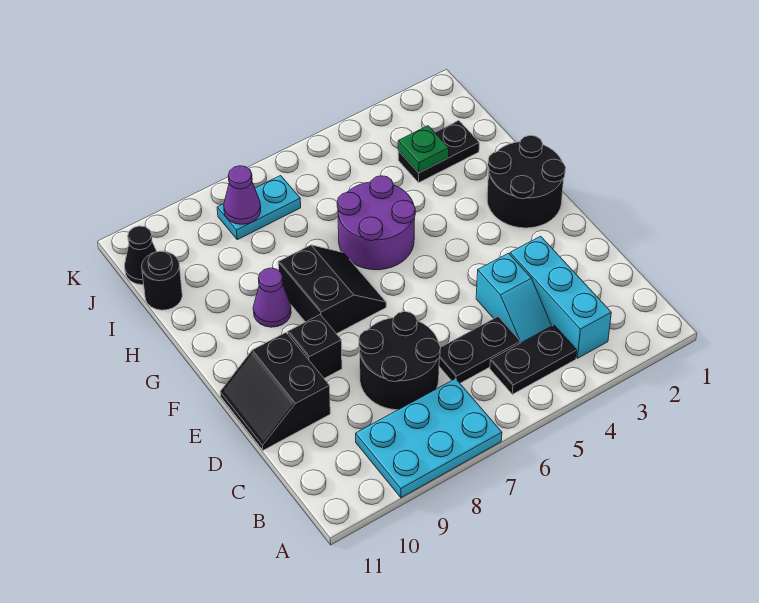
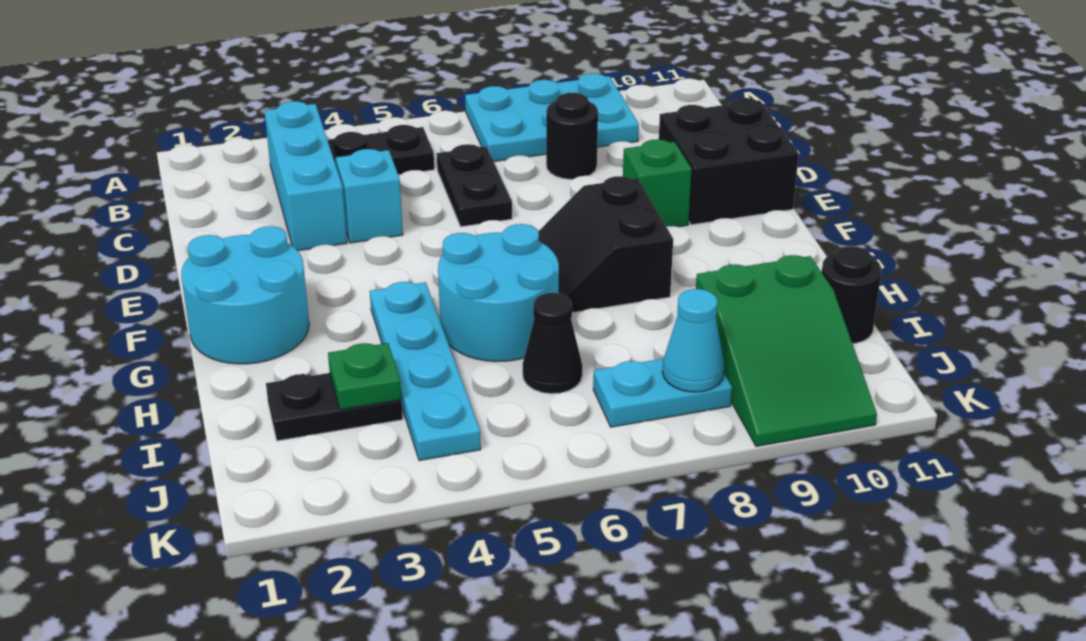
black plate C5:C6 level 1 -> black plate C6:D6 level 1
black round brick C7:D8 level 1 -> black round brick C8 level 1
black slope D10:E11 level 1 top 10 -> black brick D10:E11 level 1
black brick E9 level 1 -> green brick E9 level 1
black round brick F1:G2 level 1 -> cyan round brick F1:G2 level 1
none -> cyan plate G4:J4 level 1
purple round brick G5:H6 level 1 -> cyan round brick G5:H6 level 1
purple cone G9 level 1 -> none
none -> green slope I9:K10 level 1 top I
purple cone J8 level 2 -> cyan cone J8 level 2
black cone J11 level 1 -> black cone I6 level 1

